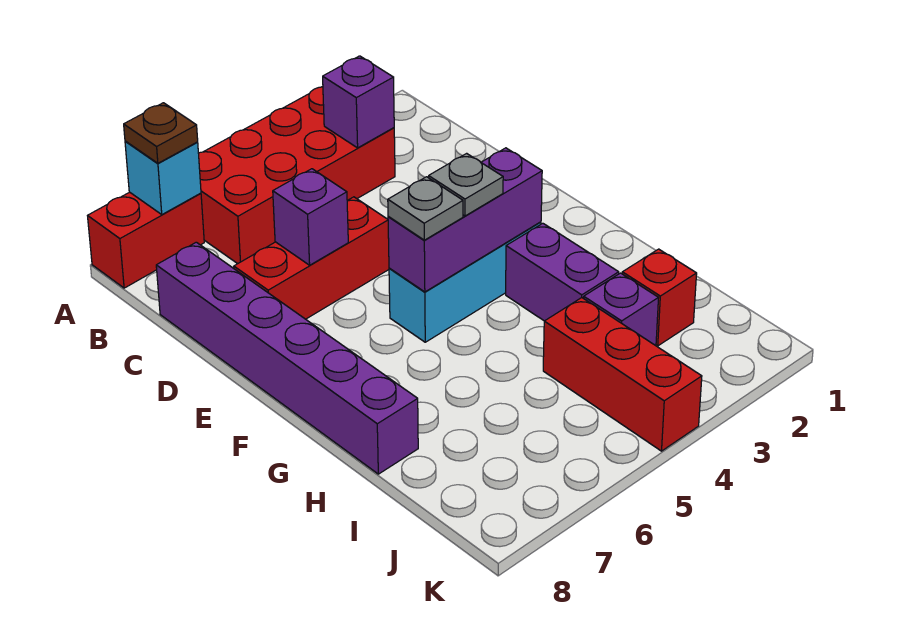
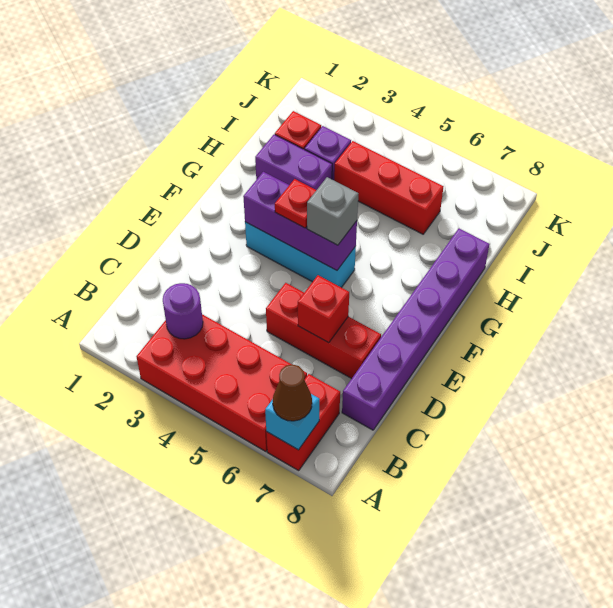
red brick A7:A8 level 1 -> red brick A7:B7 level 1
brown plate A7 level 3 -> brown cone A7 level 3
purple brick B3 level 2 -> purple round brick B3 level 2
purple brick D6 level 2 -> red brick D6 level 2
grey plate F4 level 3 -> red plate F4 level 3
grey plate F5 level 3 -> grey brick F5 level 3
purple brick G3:H3 level 1 -> purple brick H2:H3 level 1
red brick I4:K4 level 1 -> red brick I4:I6 level 1

